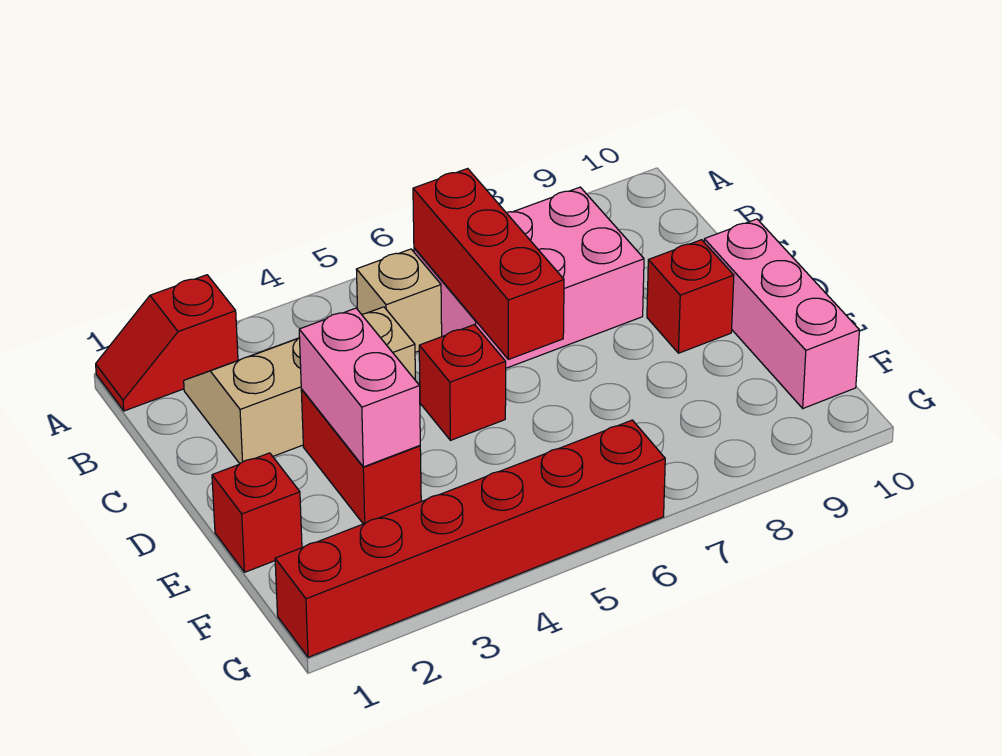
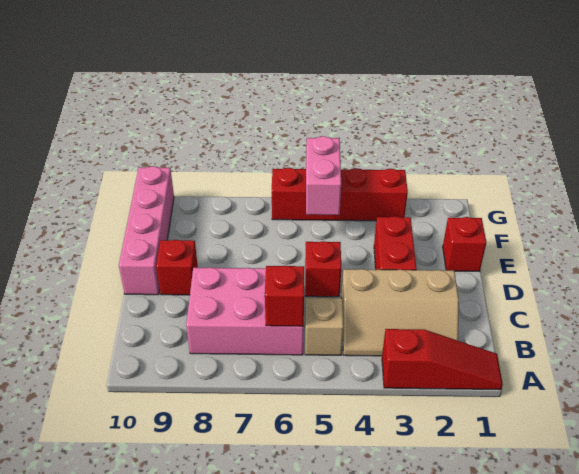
red slope A1:A2 level 1 top 2 -> red slope A1:A3 level 1 top 3
red brick B6:D6 level 2 -> red brick B6 level 2
pink brick D3:E3 level 2 -> pink brick F5:G5 level 2
pink brick D10:F10 level 1 -> pink brick D10:G10 level 1
red brick G1:G6 level 1 -> red brick G3:G6 level 1

